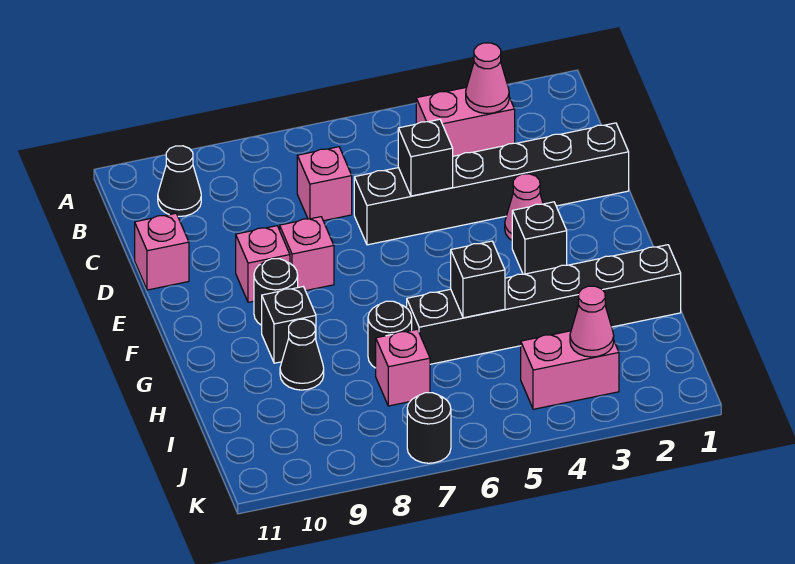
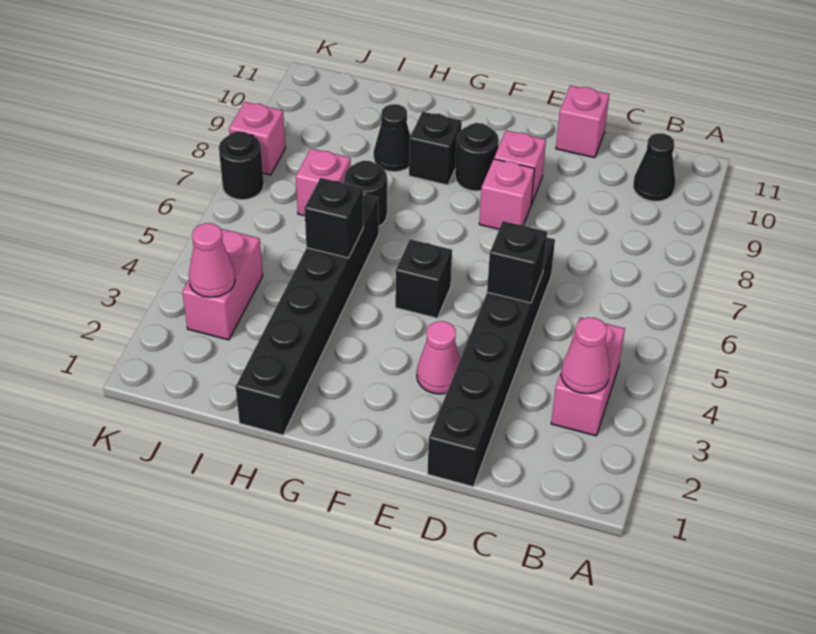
pink brick C7 level 1 -> pink brick K8 level 1
black brick F3 level 1 -> black brick F5 level 1

